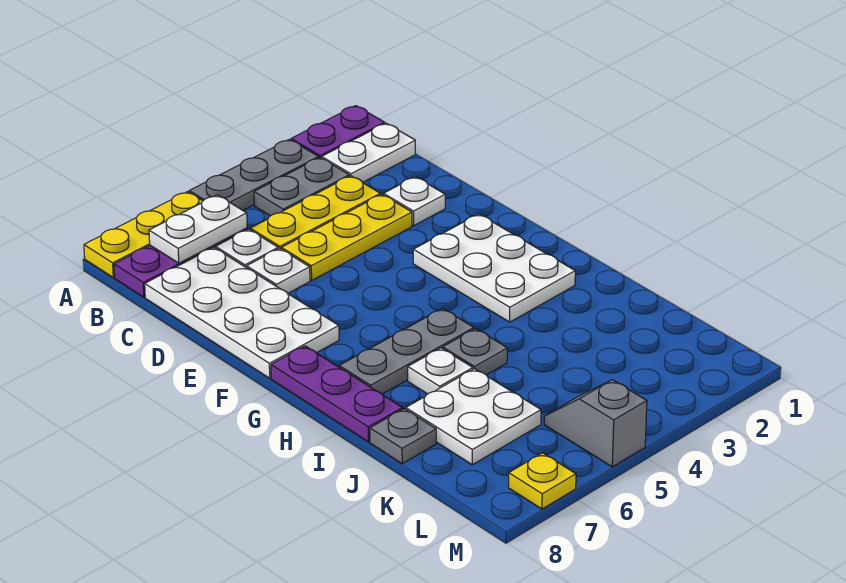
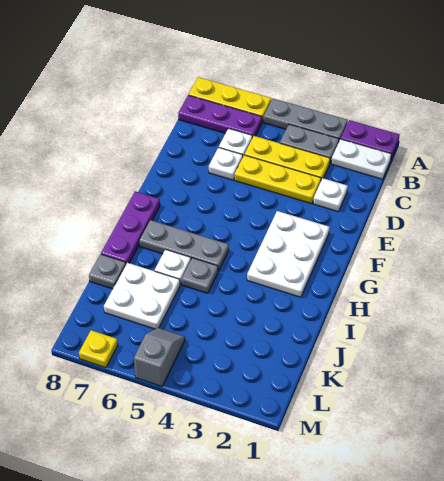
white plate B6:B7 level 2 -> none
white plate C7:F8 level 1 -> none

